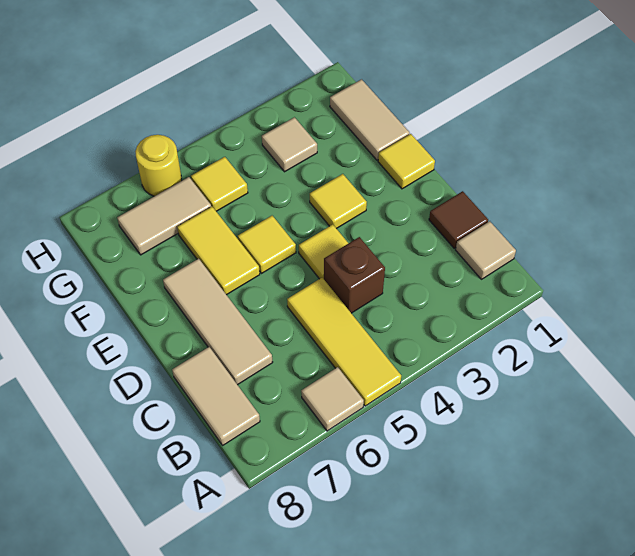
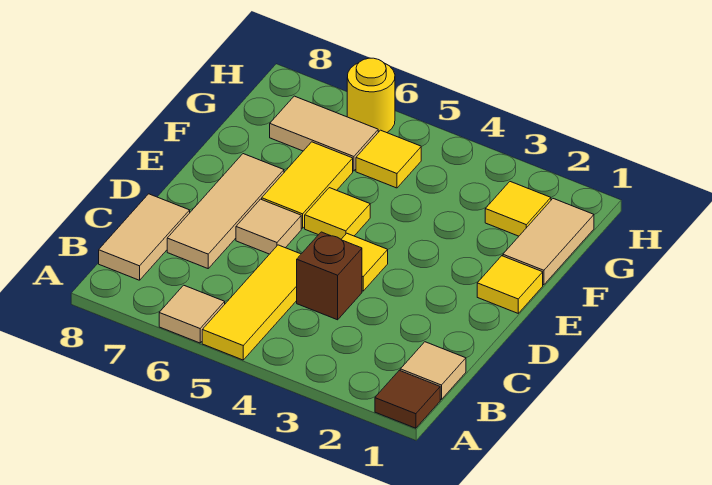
brown tile C1 level 1 -> brown tile A1 level 1
yellow tile E3 level 1 -> yellow tile G2 level 1
tan tile G3 level 1 -> tan tile D6 level 1

